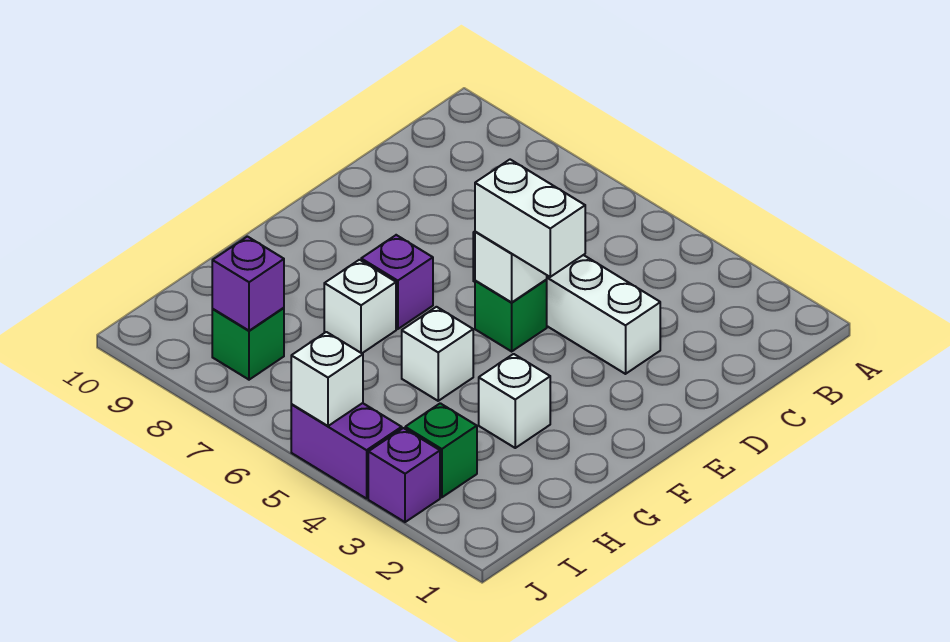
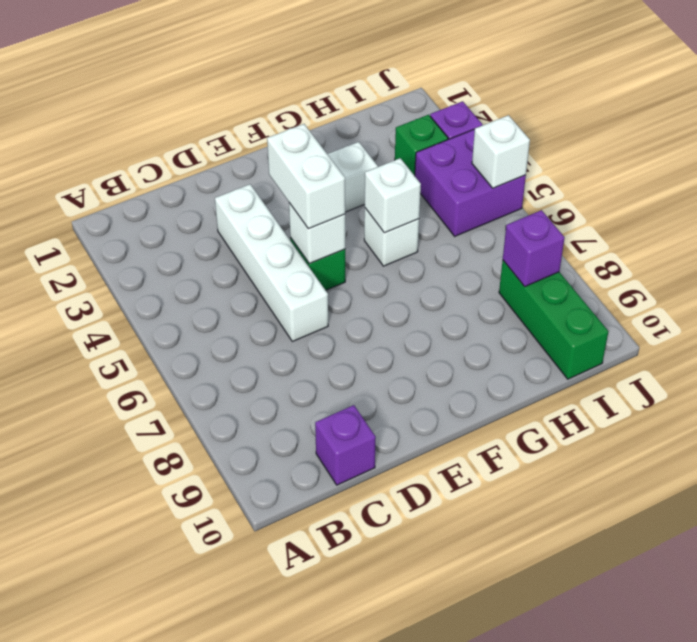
purple brick F7 level 1 -> purple brick C10 level 1
white brick G7 level 1 -> white brick G5 level 2
green brick I8 level 1 -> green brick I8:I10 level 1
purple brick J4:J5 level 1 -> purple brick I4:J5 level 1

